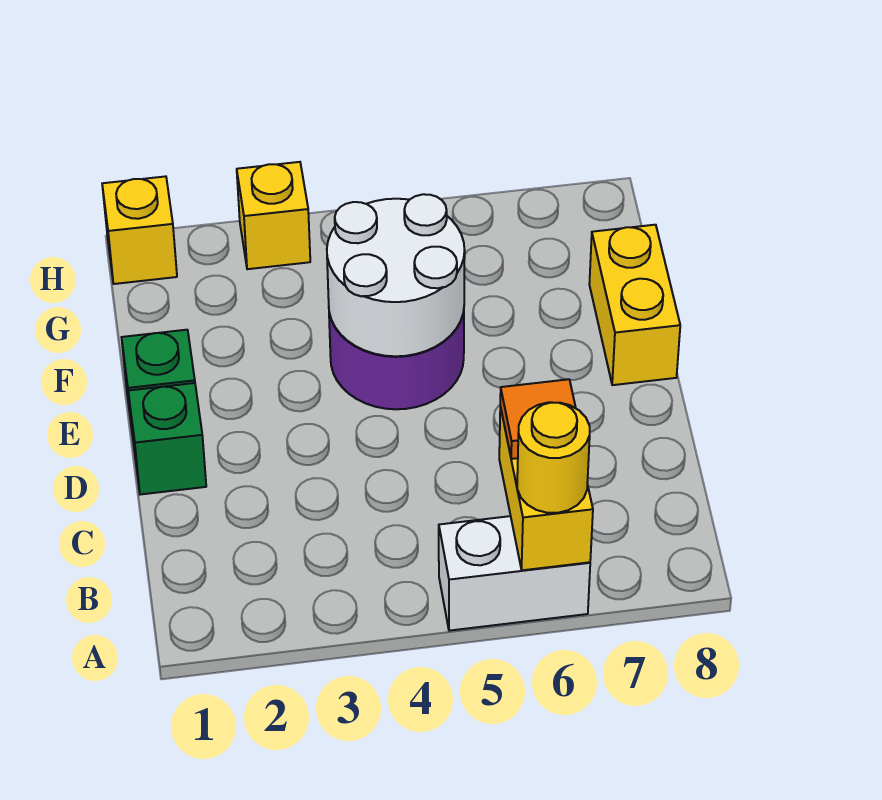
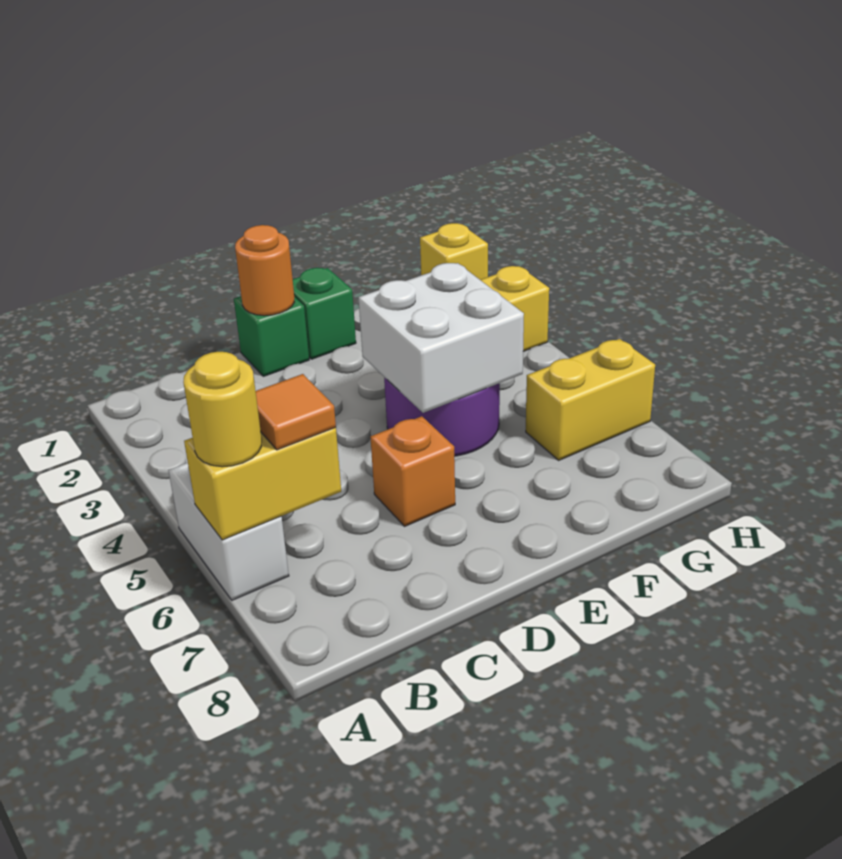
none -> orange round brick D1 level 2
none -> orange brick D6 level 1
white round brick E4:F5 level 2 -> white brick E4:F5 level 2
yellow brick E8:F8 level 1 -> yellow brick G6:H6 level 1

